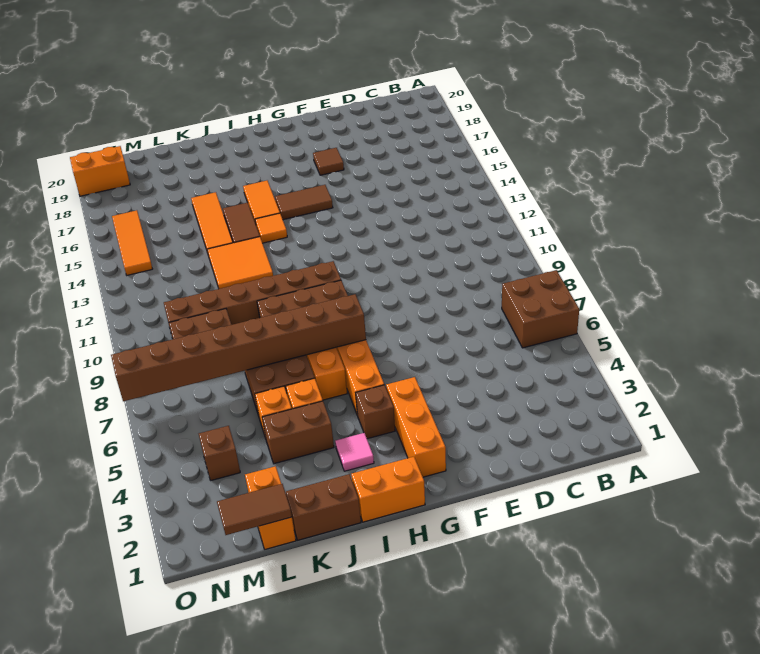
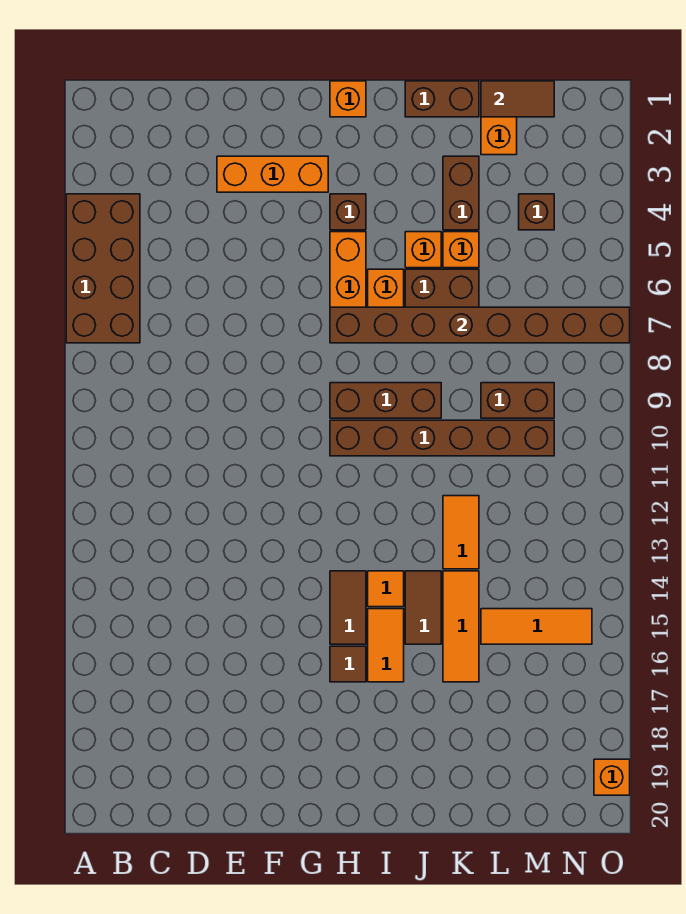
brown brick A6:B7 level 1 -> brown brick A4:B7 level 1
brown tile F17 level 1 -> brown tile H16 level 1
orange brick G2:G4 level 1 -> orange brick E3:G3 level 1
brown tile G15:H15 level 1 -> brown tile H14:H15 level 1
orange brick H1:I1 level 1 -> orange brick H1 level 1
pink tile I3 level 1 -> none
brown brick J4:K4 level 1 -> brown brick K3:K4 level 1
orange tile J12:K13 level 1 -> orange tile K12:K13 level 1
orange tile N14:N16 level 1 -> orange tile L15:N15 level 1
orange brick N19:O19 level 1 -> orange brick O19 level 1

